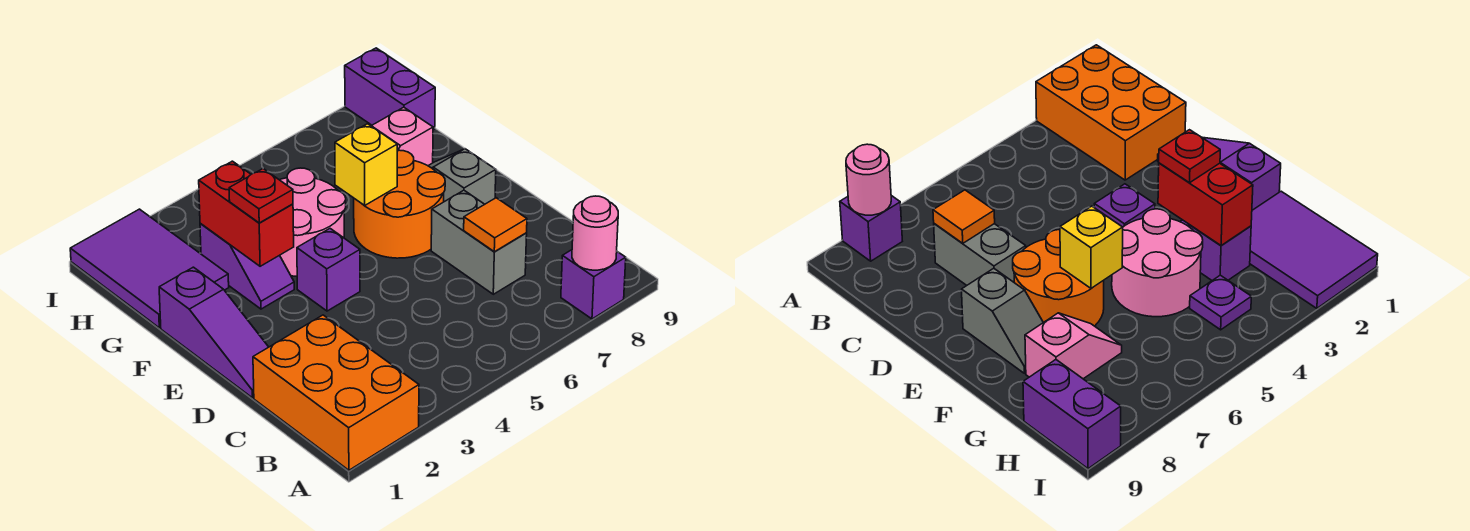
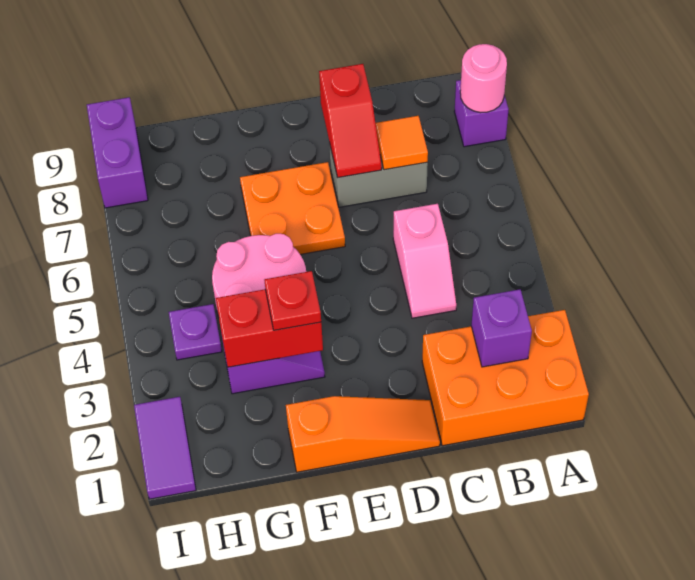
purple slope D1:F1 level 1 top F -> orange slope D1:F1 level 1 top F
none -> red slope D7:D8 level 2 top 8
purple brick E4 level 1 -> purple brick B2 level 2
orange round brick E6:F7 level 1 -> orange plate E6:F7 level 1
grey slope E8:F8 level 1 top E -> none
yellow brick F6 level 2 -> none
purple tile G1:I2 level 1 -> purple tile I1:I2 level 1
pink slope G7:G8 level 1 top 8 -> pink slope C4:C5 level 1 top 5
purple brick H9:I9 level 1 -> purple brick I8:I9 level 1

